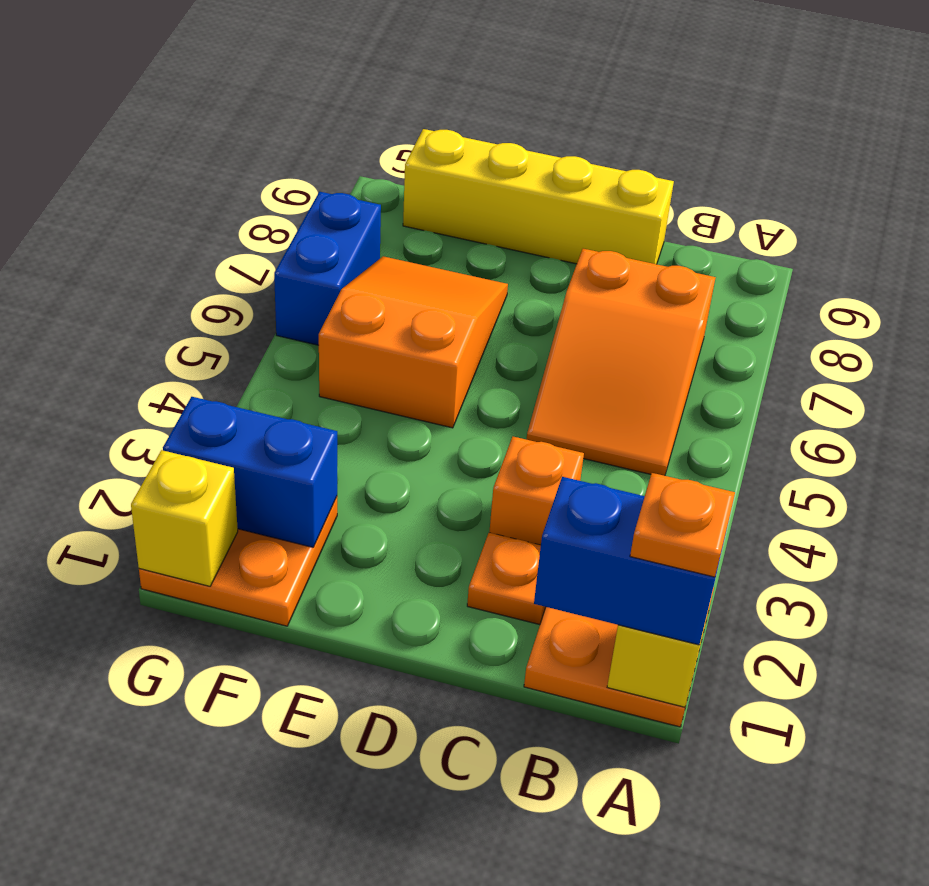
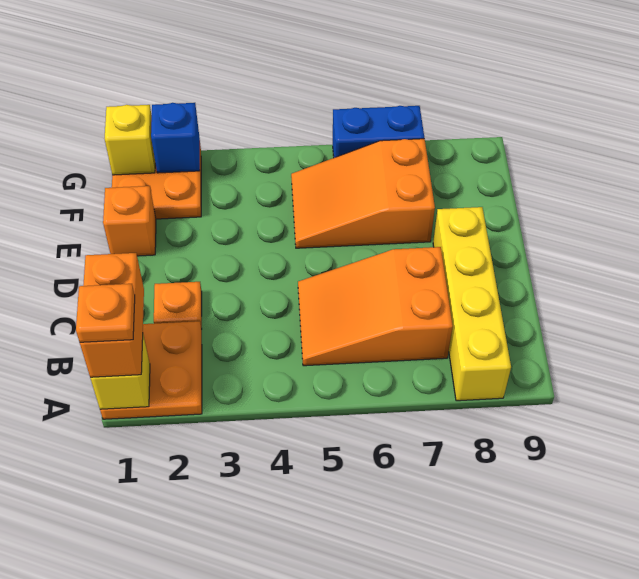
blue brick A1:B1 level 3 -> orange brick A1:B1 level 3
orange brick C3 level 1 -> orange brick E1 level 1
yellow brick C9:F9 level 1 -> yellow brick A8:D8 level 1
orange slope E5:F7 level 1 top 5 -> orange slope E5:F7 level 1 top 7
blue brick F2:G2 level 2 -> blue brick G2 level 2

